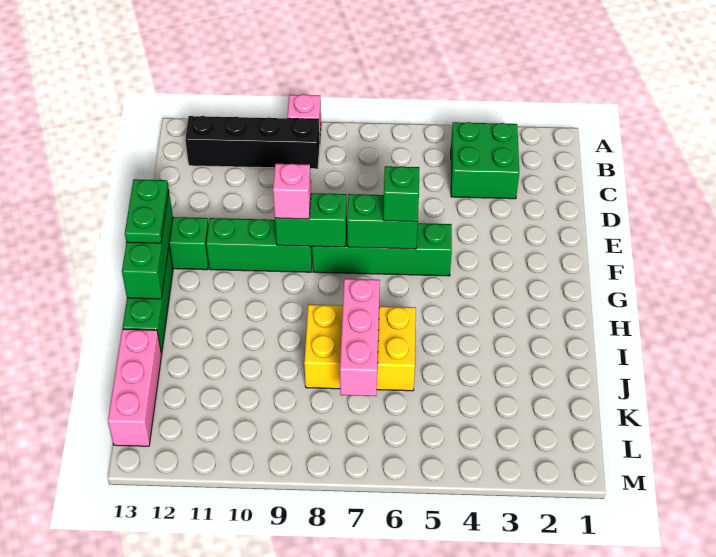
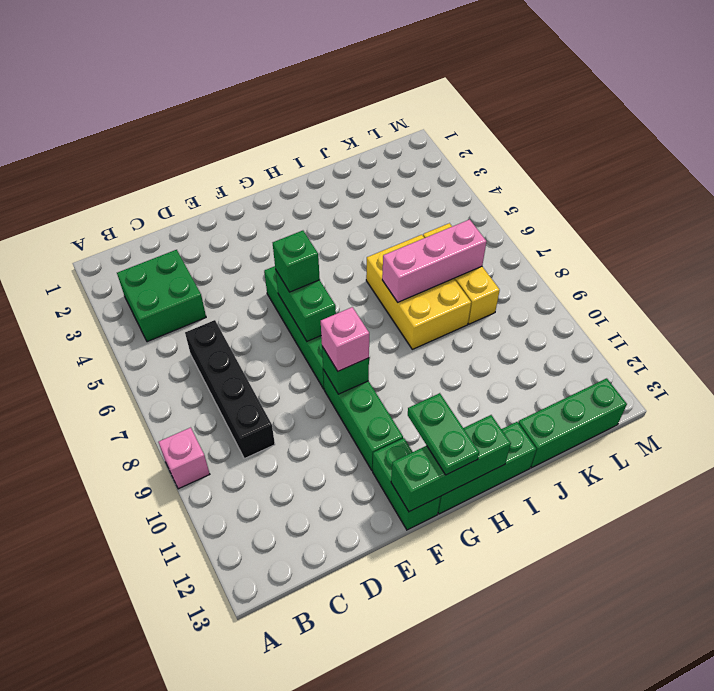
black brick B9:B12 level 1 -> black brick C6:C9 level 1
green brick F8:F9 level 2 -> green brick F9 level 2
green plate F13:G13 level 3 -> green plate G12:G13 level 3
pink brick J13:L13 level 1 -> green brick J13:L13 level 1
none -> yellow brick K6:K8 level 1

